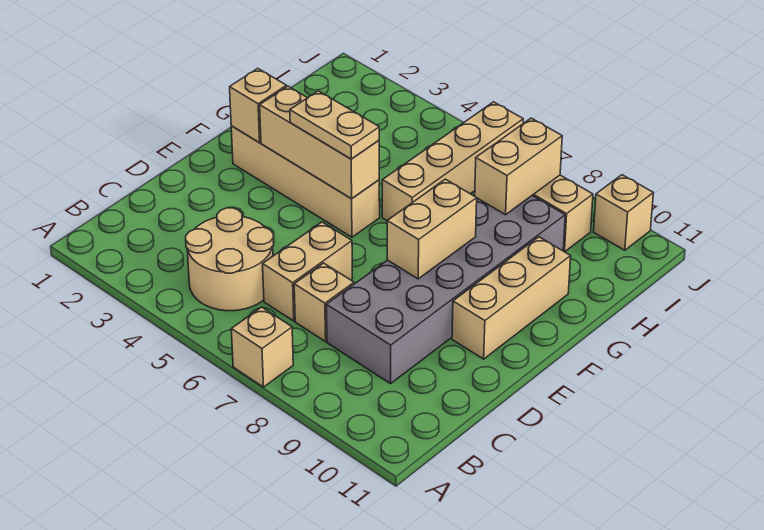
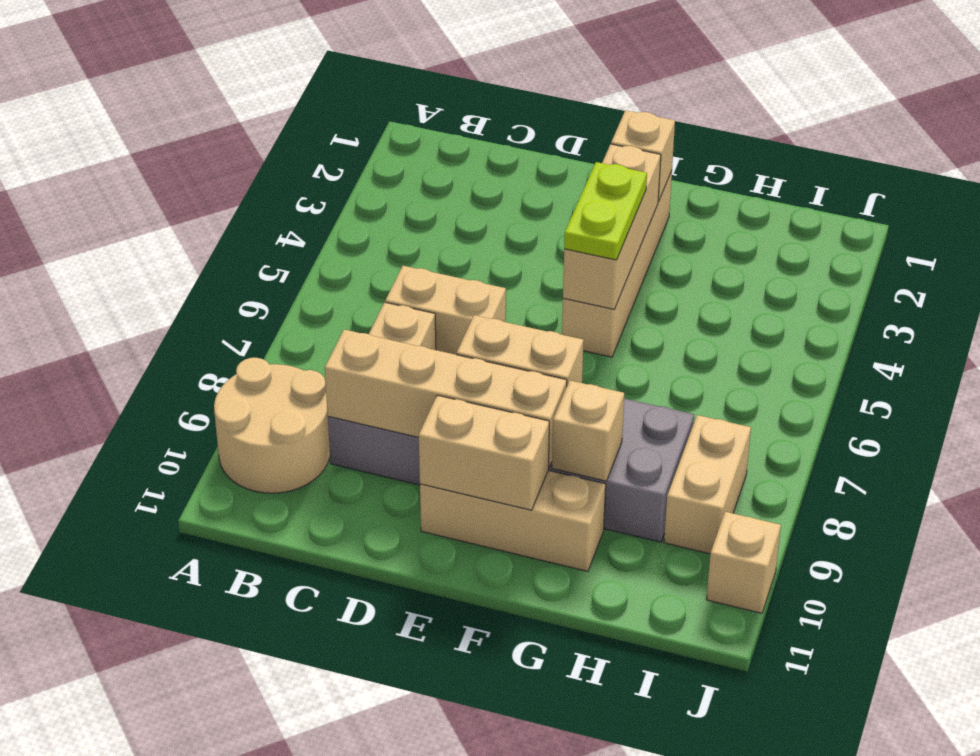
tan brick A7 level 1 -> tan brick G9 level 2
tan round brick B4:C5 level 1 -> tan round brick A9:B10 level 1
tan plate F4:F5 level 3 -> lime plate F4:F5 level 3
tan brick G6:J6 level 1 -> tan brick C9:F9 level 2
tan brick H8:I8 level 2 -> tan brick E10:F10 level 2

